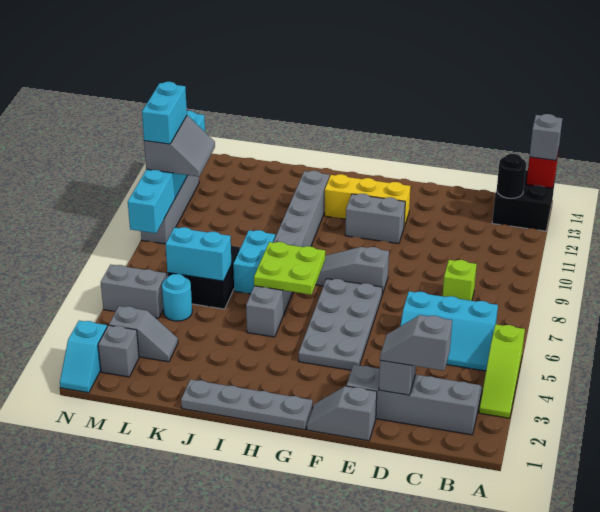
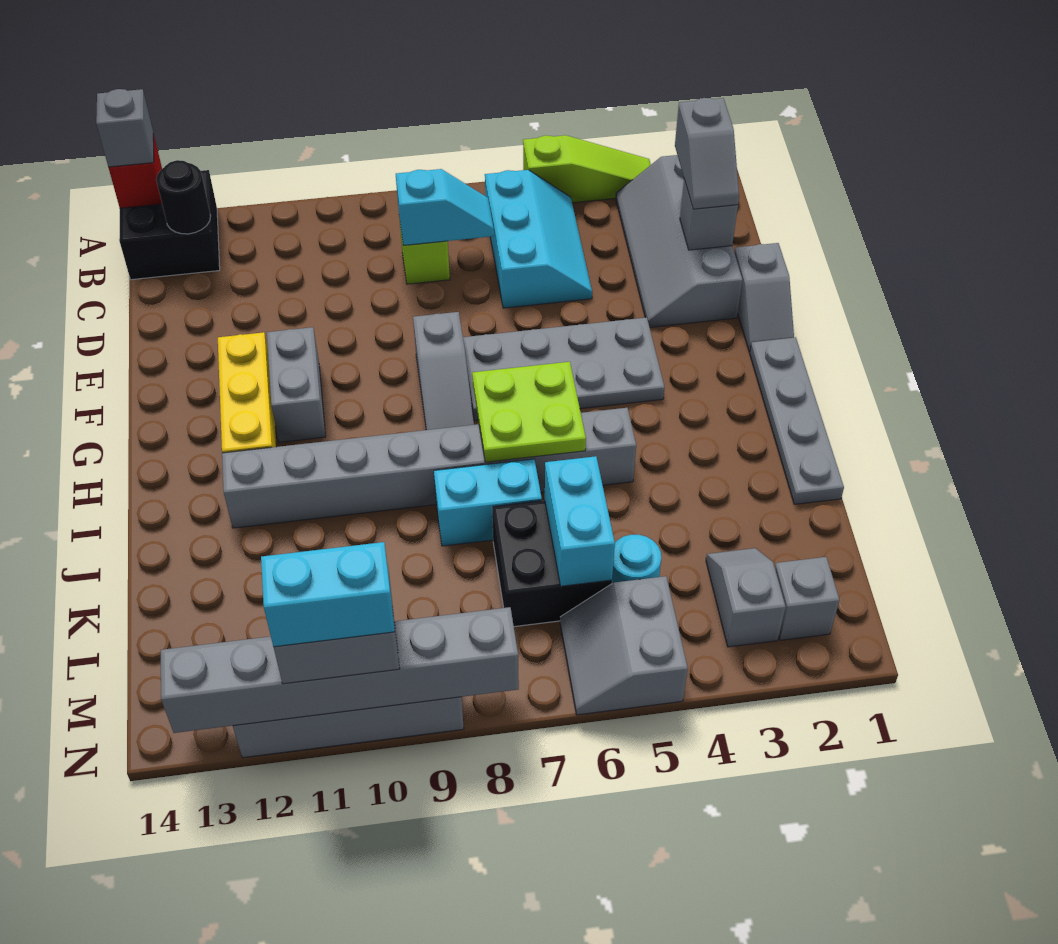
cyan slope N1:N2 level 1 top 2 -> cyan slope C7:C8 level 2 top 8
cyan brick N8:N13 level 2 -> grey brick N8:N13 level 2

